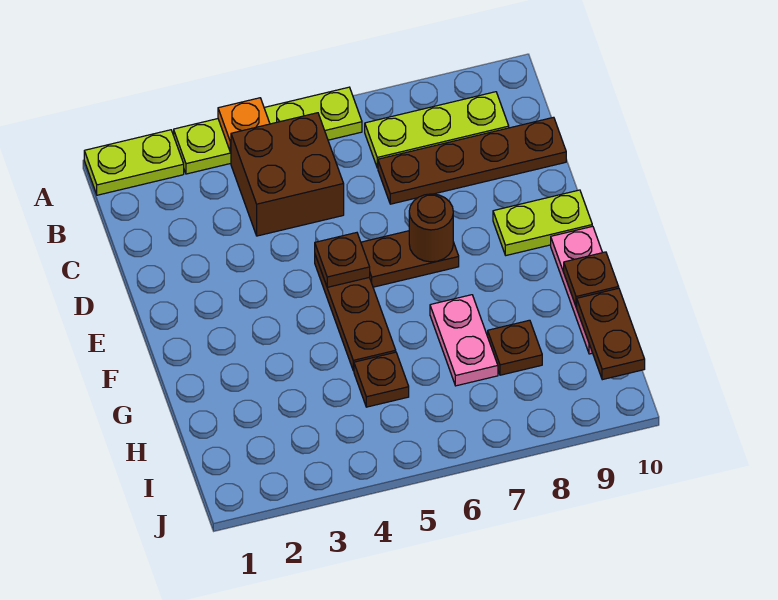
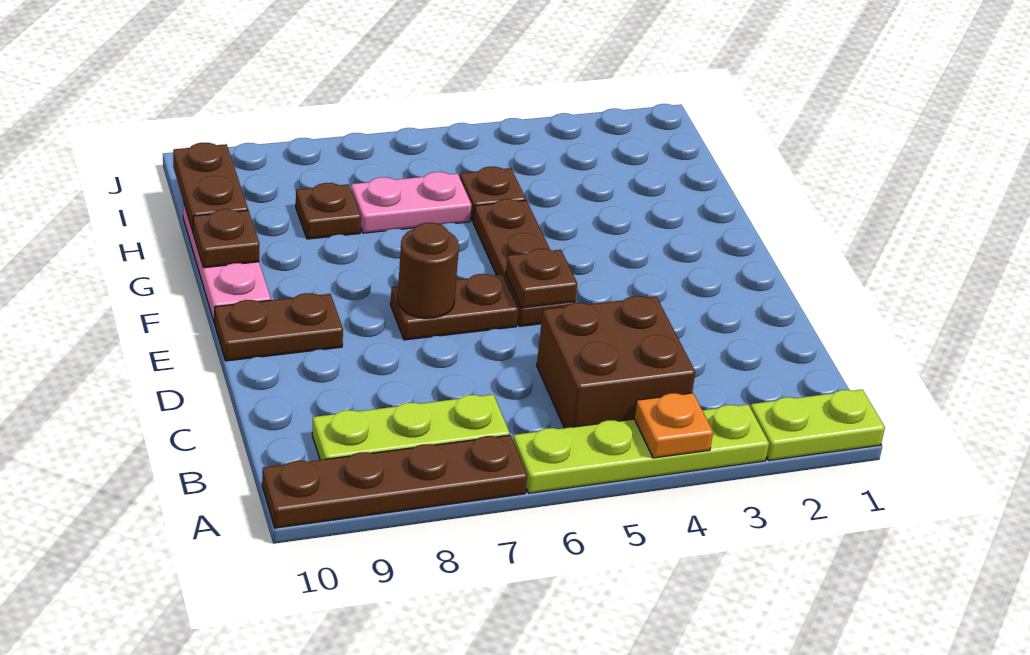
brown plate C7:C10 level 1 -> brown plate A7:A10 level 1
lime plate E9:E10 level 1 -> brown plate E9:E10 level 1
pink plate G7:H7 level 1 -> pink plate H6:H7 level 1

